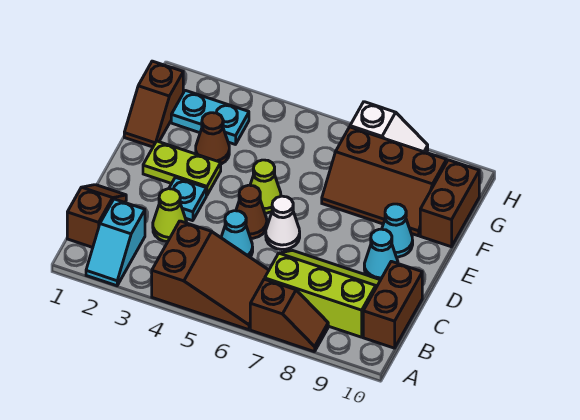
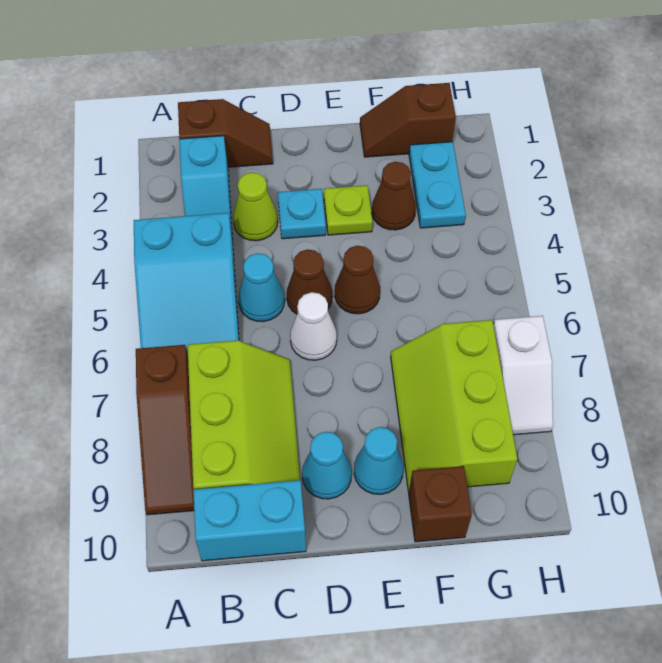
cyan slope A2:B2 level 1 top B -> cyan slope B2:B3 level 1 top 2
brown slope A4:B6 level 1 top 4 -> cyan slope A4:B6 level 1 top 4
brown slope A7:A8 level 1 top 7 -> brown slope A7:A9 level 1 top 7
brown brick B10:C10 level 1 -> cyan brick B10:C10 level 1
lime plate E2:E3 level 1 -> lime plate E3 level 1
lime cone E5 level 1 -> brown cone E5 level 1
brown slope F7:G9 level 1 top G -> lime slope F7:G9 level 1 top G
brown brick F10:G10 level 1 -> brown brick F10 level 1

